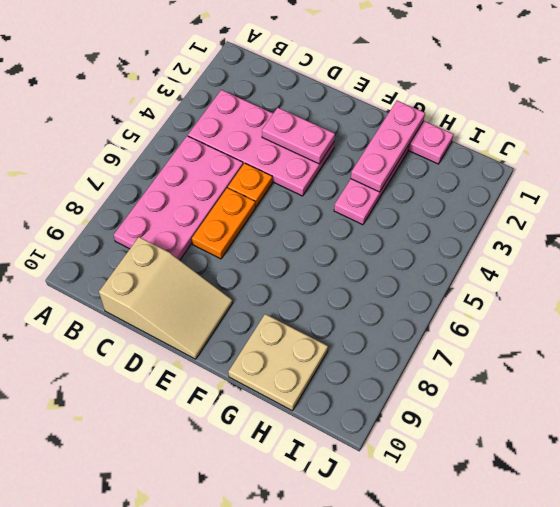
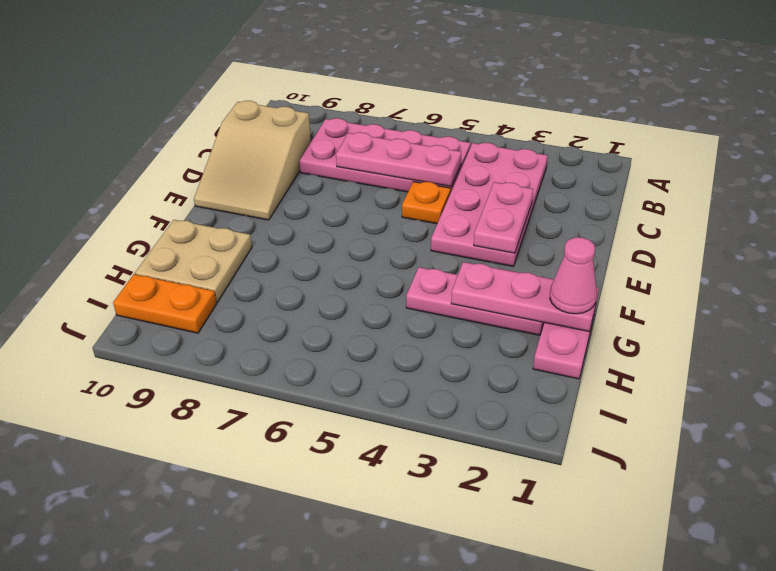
none -> pink plate C5:C7 level 2
orange plate D6:D7 level 1 -> orange plate I9:I10 level 1
none -> pink cone G1 level 3

